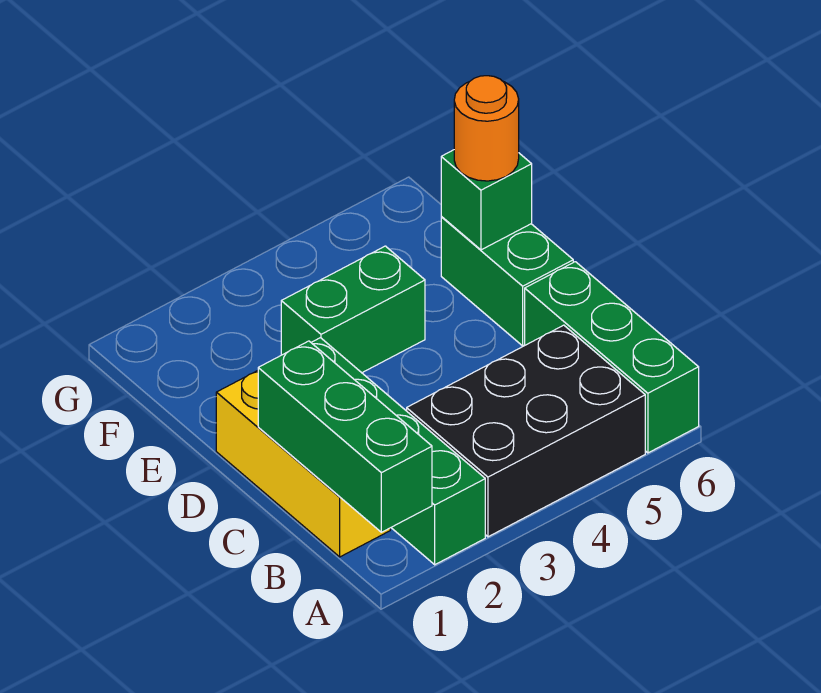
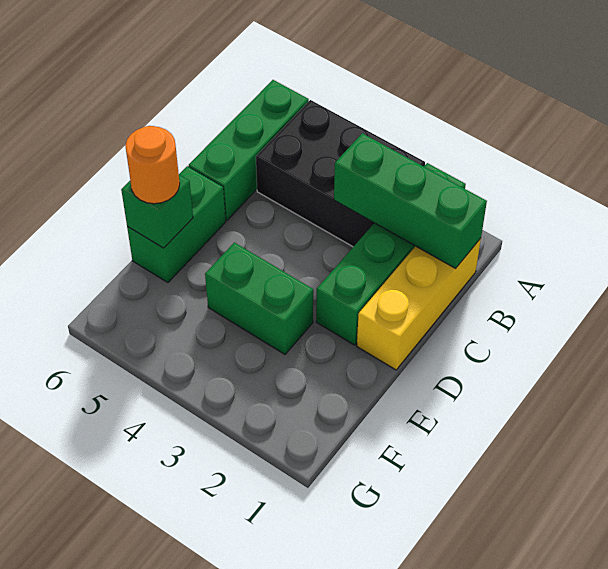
green brick A1:C1 level 2 -> green brick B1:B3 level 2

